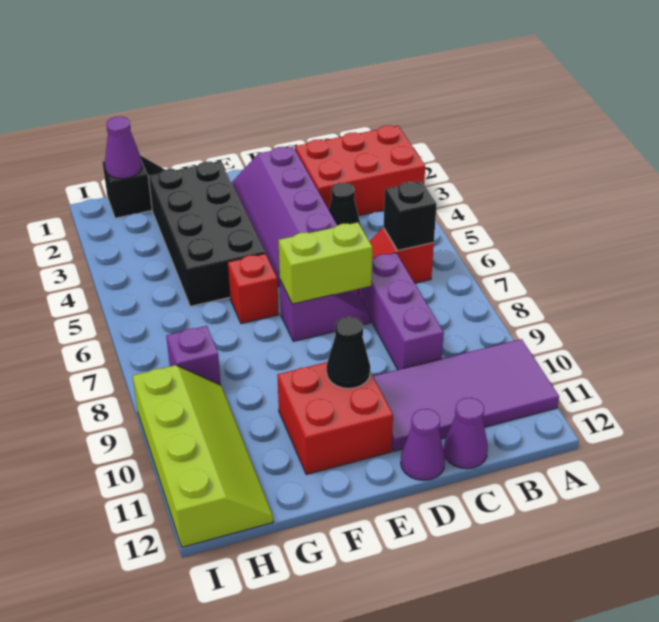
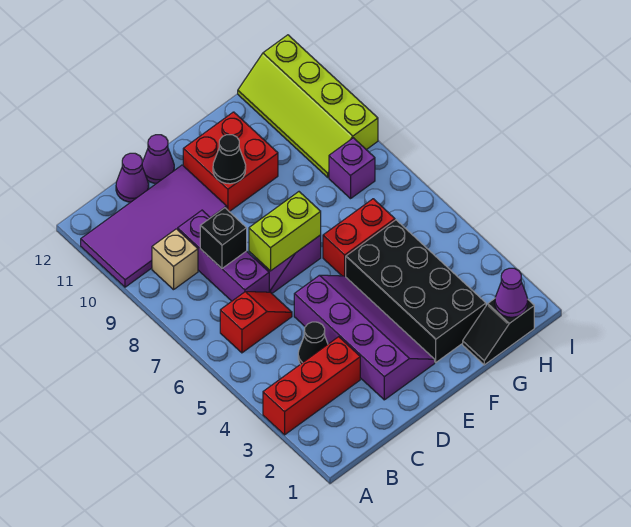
red brick A2:C3 level 1 -> red brick A3:C3 level 1
black brick B6 level 2 -> black brick C8 level 2
none -> tan brick B9 level 1
red brick F6 level 1 -> red brick F6:G6 level 1

